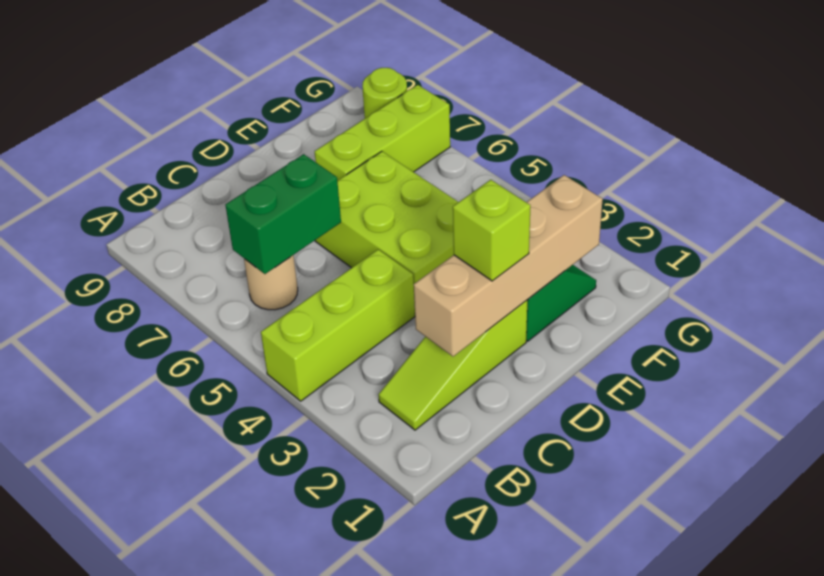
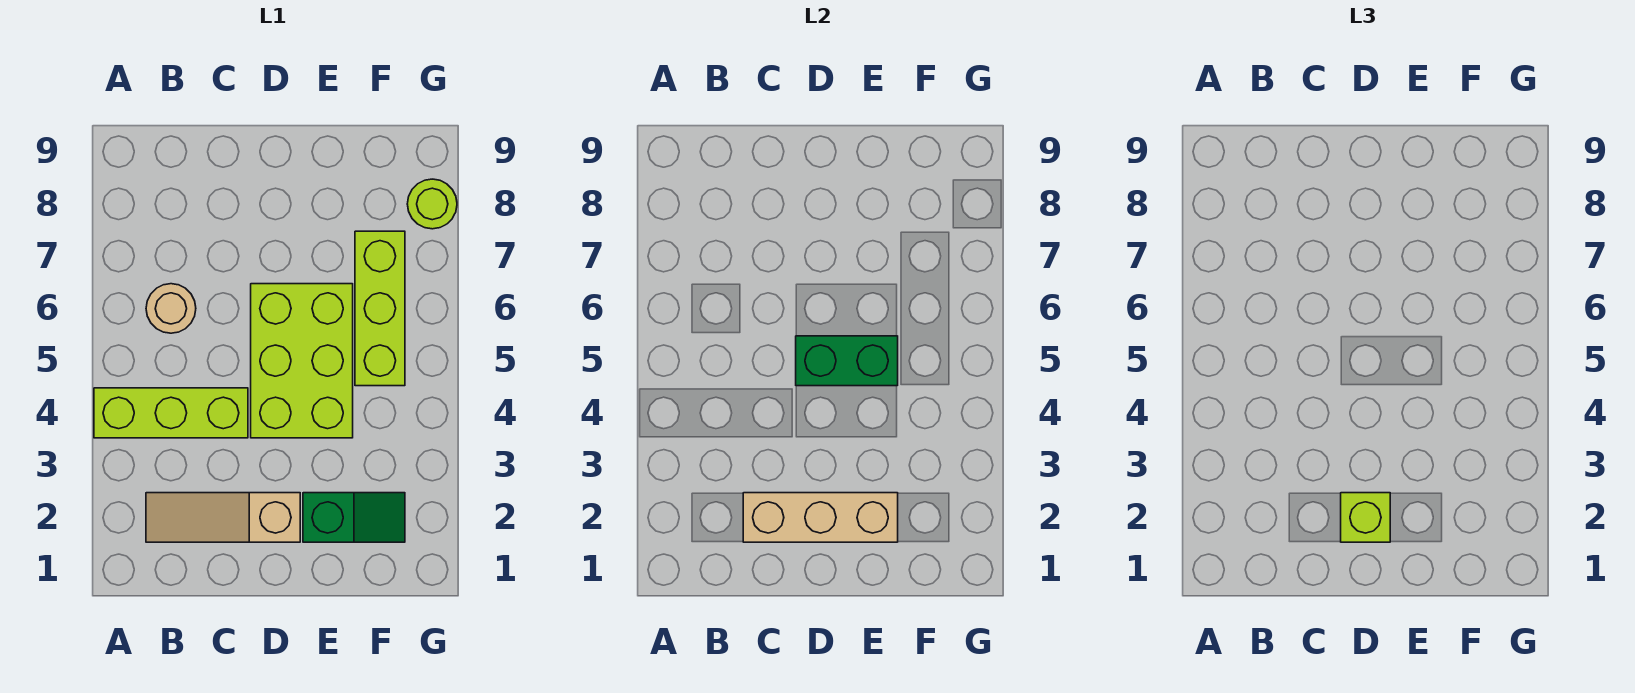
lime slope B2:D2 level 1 top D -> tan slope B2:D2 level 1 top D
green brick B6:C6 level 2 -> green brick D5:E5 level 2
tan brick C2:F2 level 2 -> tan brick C2:E2 level 2
lime brick E7:G7 level 1 -> lime brick F5:F7 level 1

